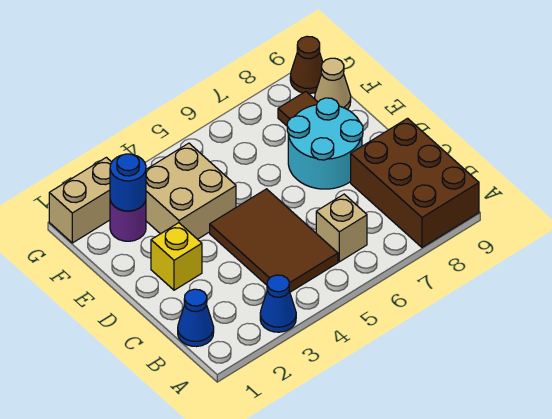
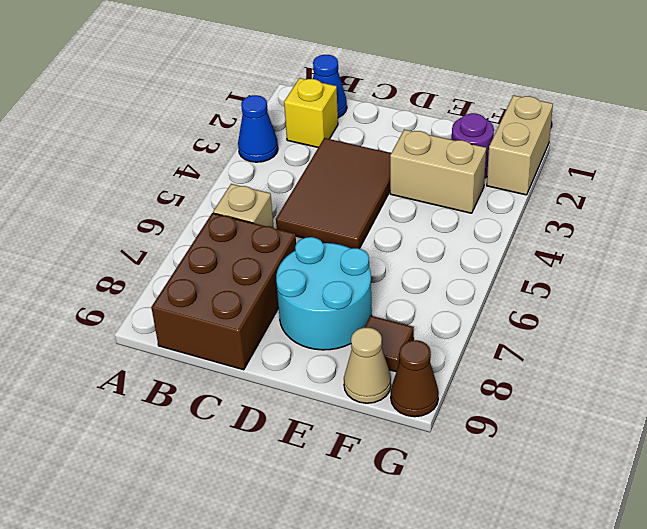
brown brick A8:C9 level 1 -> brown brick B7:C9 level 1
brown tile B4:D5 level 1 -> brown tile C3:D5 level 1
yellow brick D2 level 1 -> yellow brick B2 level 1
tan brick E3:F4 level 1 -> tan brick E3:F3 level 1
blue round brick F2 level 2 -> none

